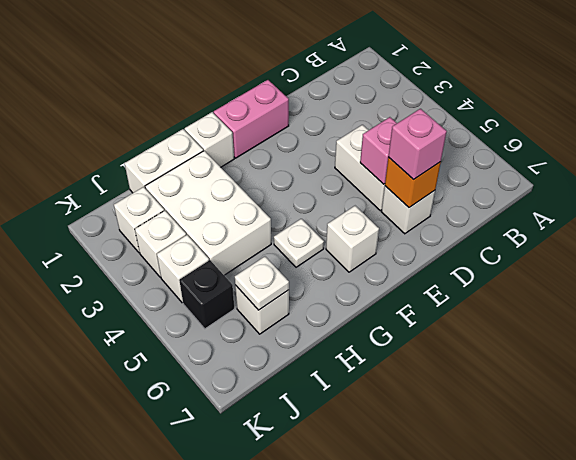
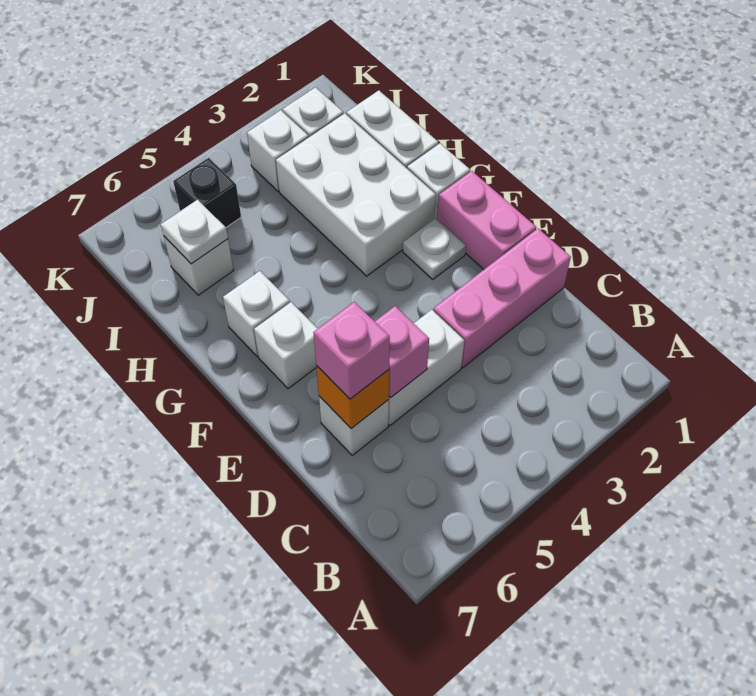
none -> pink brick D1:D3 level 1
white plate G5 level 1 -> white plate F2 level 1
white brick H2:I4 level 1 -> white brick G2:I3 level 1
white brick J4 level 1 -> white brick G6 level 1

